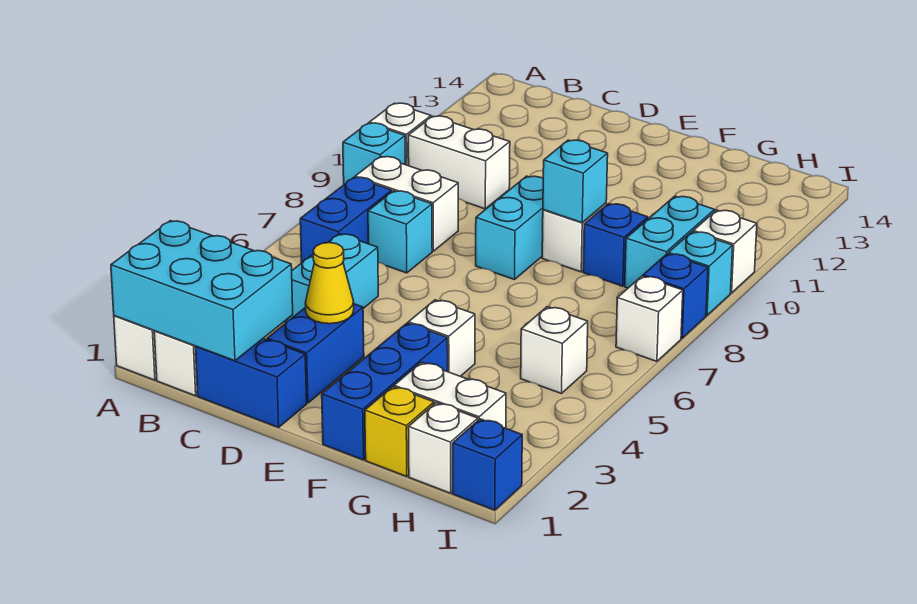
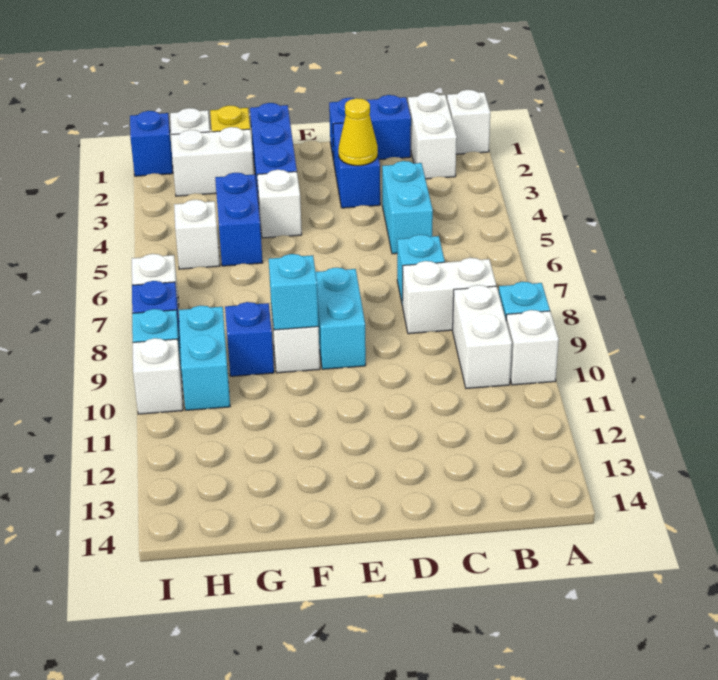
cyan brick A1:C2 level 2 -> none
blue brick B6:B7 level 1 -> blue brick G4:G5 level 1
white brick B10:C10 level 1 -> white brick B9:B10 level 1

